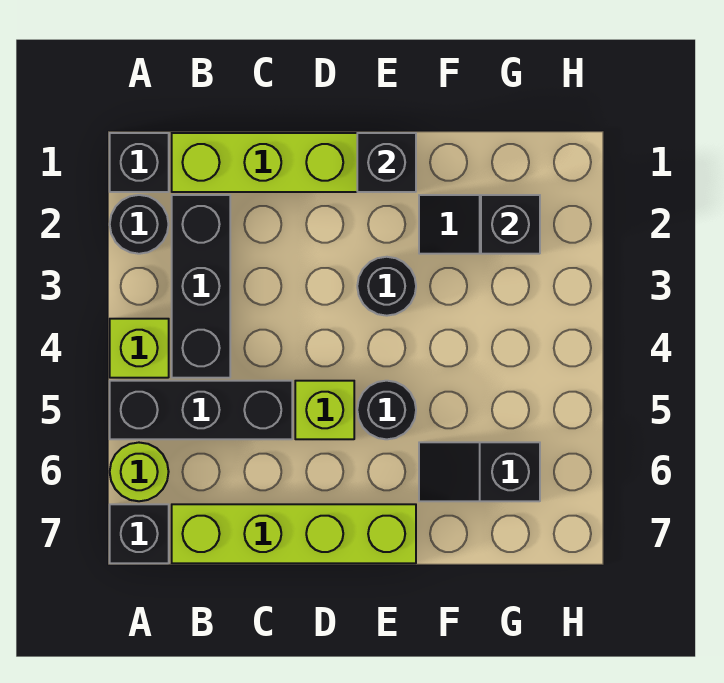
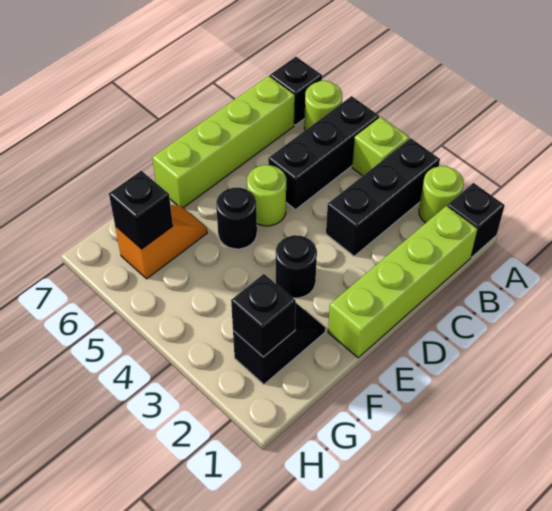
black round brick A2 level 1 -> lime round brick A2 level 1
black brick B2:B4 level 1 -> black brick A3:C3 level 1
lime brick D5 level 1 -> lime round brick D5 level 1
black brick E1 level 2 -> black brick G6 level 2
black slope F6:G6 level 1 top G -> orange slope F6:G6 level 1 top G

